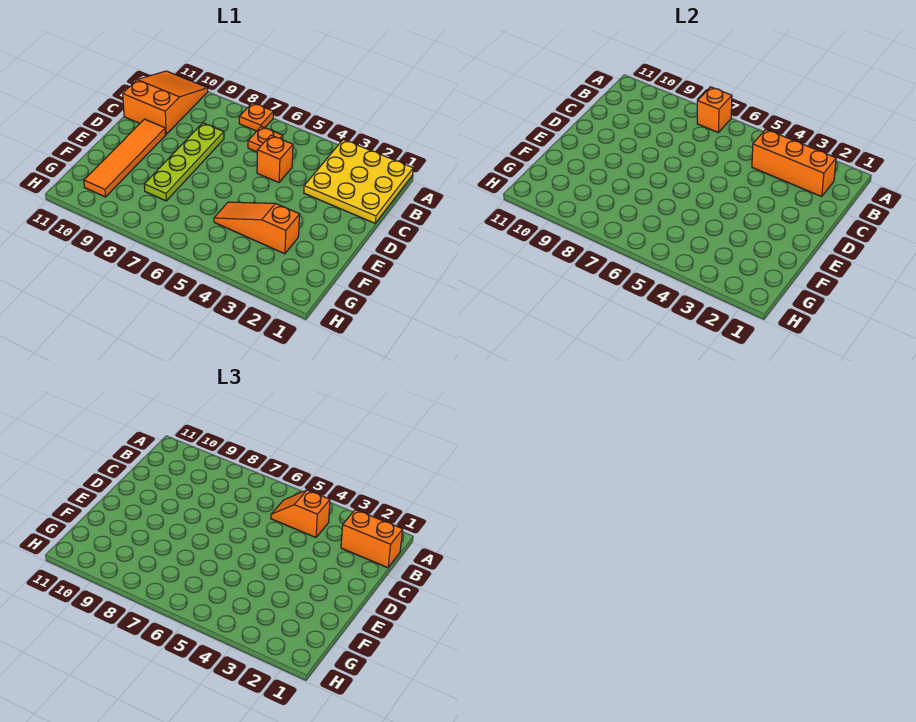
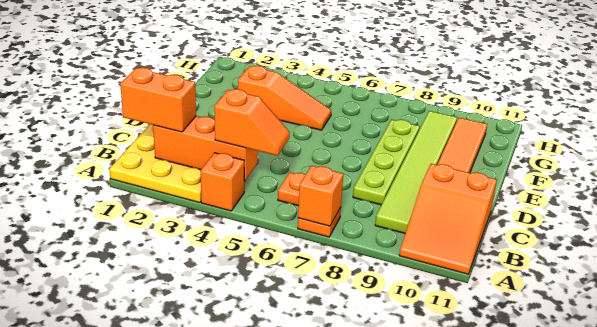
none -> lime tile B9:G9 level 1
orange brick C5 level 1 -> orange brick A4 level 1

